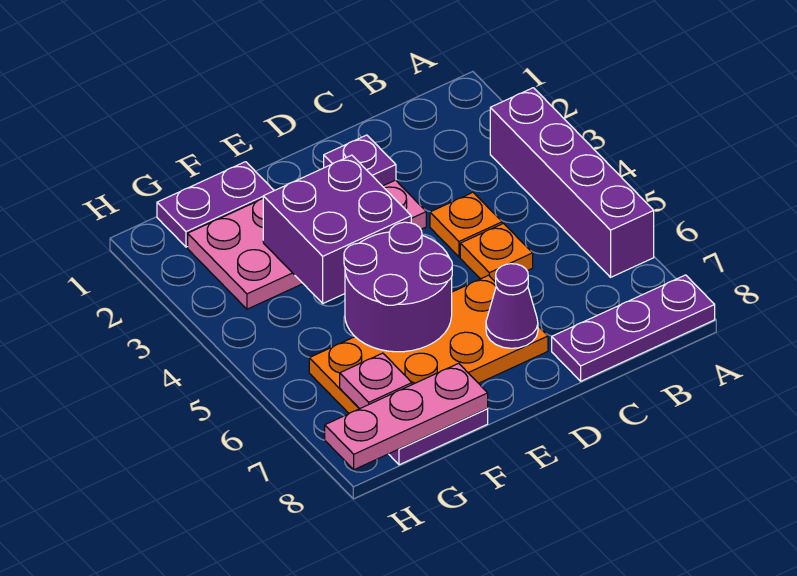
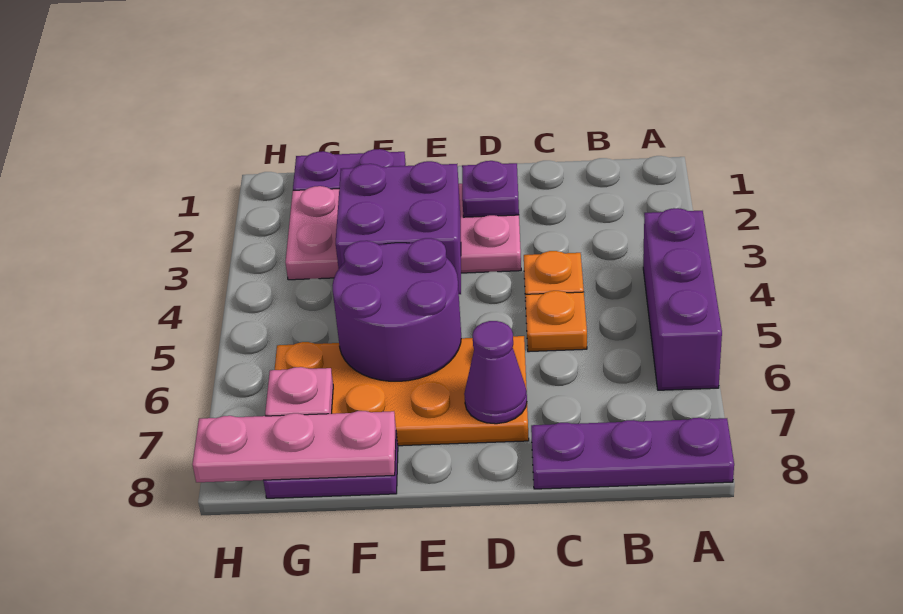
purple brick A3:A6 level 1 -> purple brick A4:A6 level 1

